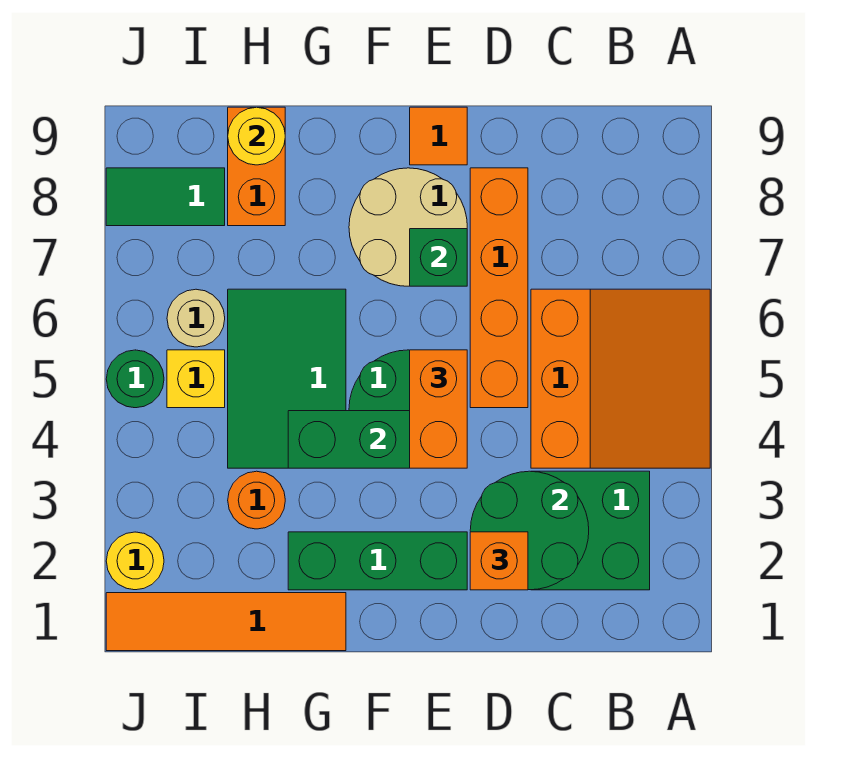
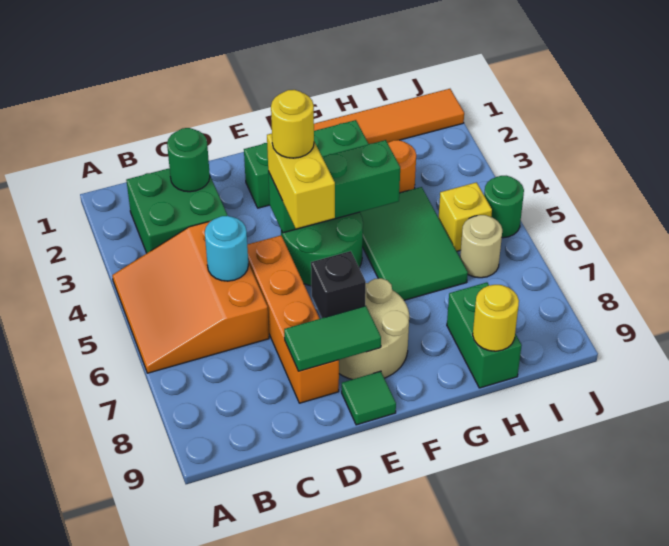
green round brick C2:D3 level 2 -> green round brick C2 level 2
none -> cyan round brick C5 level 2
orange brick D2 level 3 -> none
orange brick E4:E5 level 3 -> yellow brick E4:E5 level 3
green brick E7 level 2 -> black brick E7 level 2
orange tile E9 level 1 -> green tile E9 level 1
orange brick H8:H9 level 1 -> green brick H8:H9 level 1
green tile I8:J8 level 1 -> green tile D8:E8 level 2
yellow round brick J2 level 1 -> yellow round brick E4 level 4

